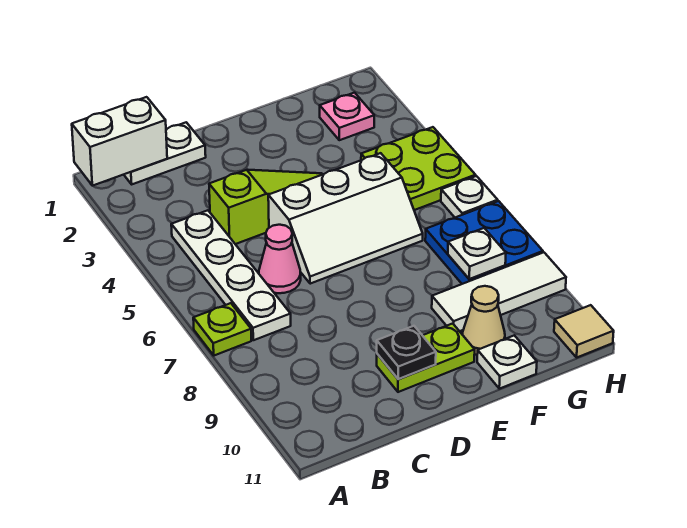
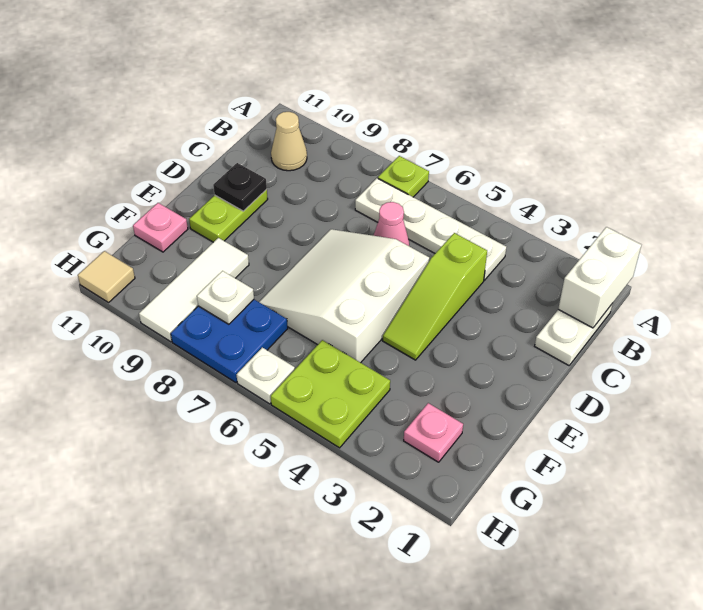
white slope D5:F6 level 1 top 5 -> white slope D5:F7 level 1 top 5
tan cone F10 level 1 -> tan cone B10 level 1
white plate F11 level 1 -> pink plate F11 level 1

